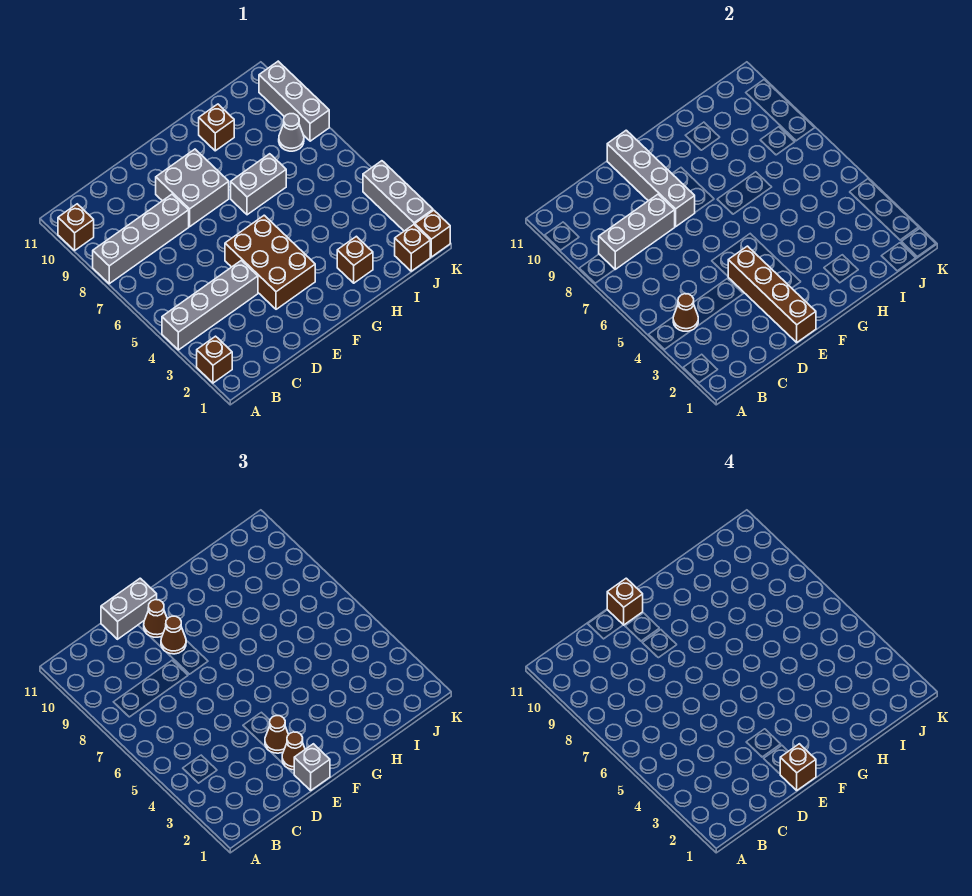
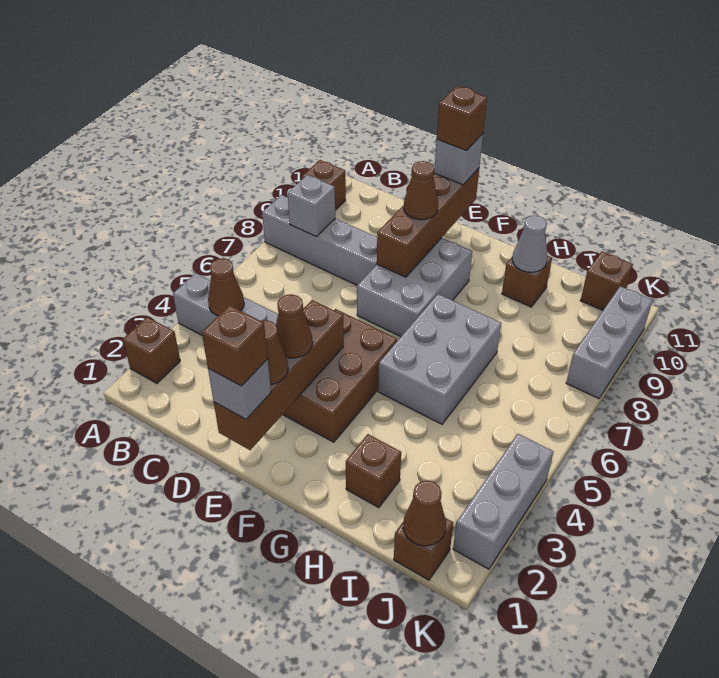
grey brick B8:D8 level 2 -> grey brick B8 level 2
grey brick D11:E11 level 3 -> grey brick E11 level 3
grey brick E8:F9 level 1 -> grey brick E7:F9 level 1
grey brick E8:E11 level 2 -> brown brick E8:E11 level 2
brown cone E10 level 3 -> brown cone J1 level 2
grey brick G7:H7 level 1 -> grey brick G5:H7 level 1
grey cone J8 level 1 -> grey cone H10 level 2
brown brick K1 level 1 -> brown brick J11 level 1

